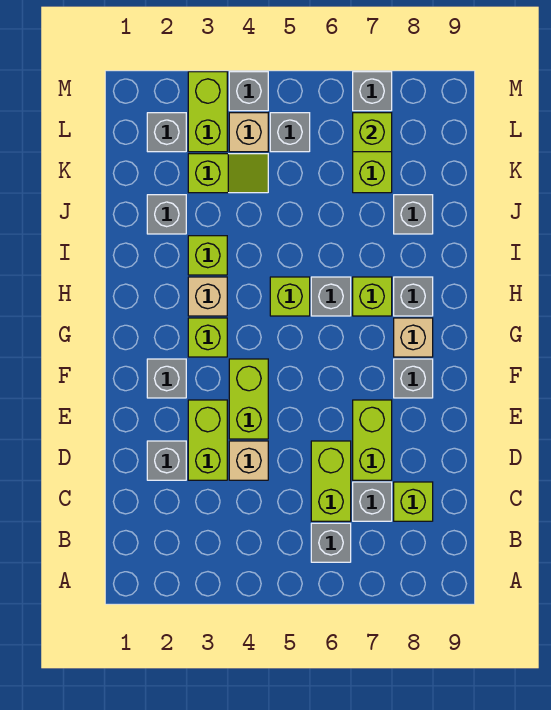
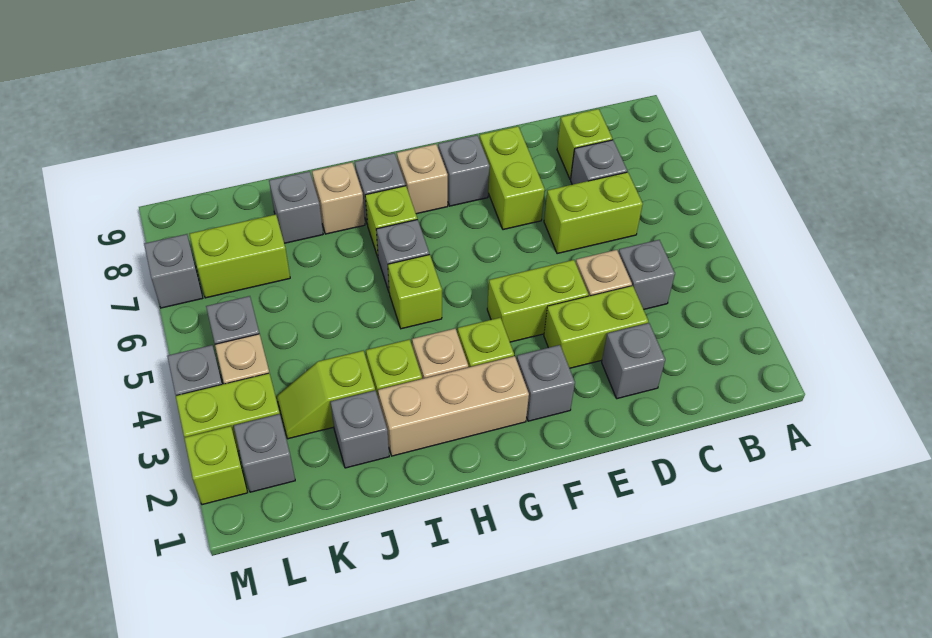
grey brick B6 level 1 -> grey brick C4 level 1
lime brick D7:E7 level 1 -> lime brick E7:E8 level 1
none -> tan brick G2:I2 level 1
none -> tan brick I8 level 1
lime slope K3:K4 level 1 top 3 -> lime slope J3:K3 level 1 top J
lime brick L7 level 2 -> lime brick M2 level 1

